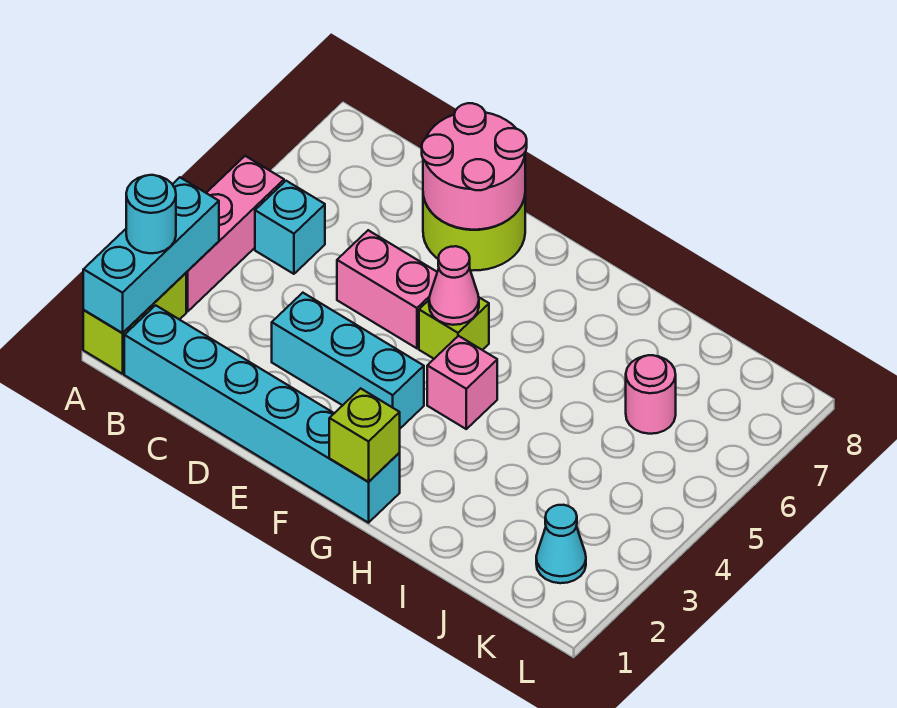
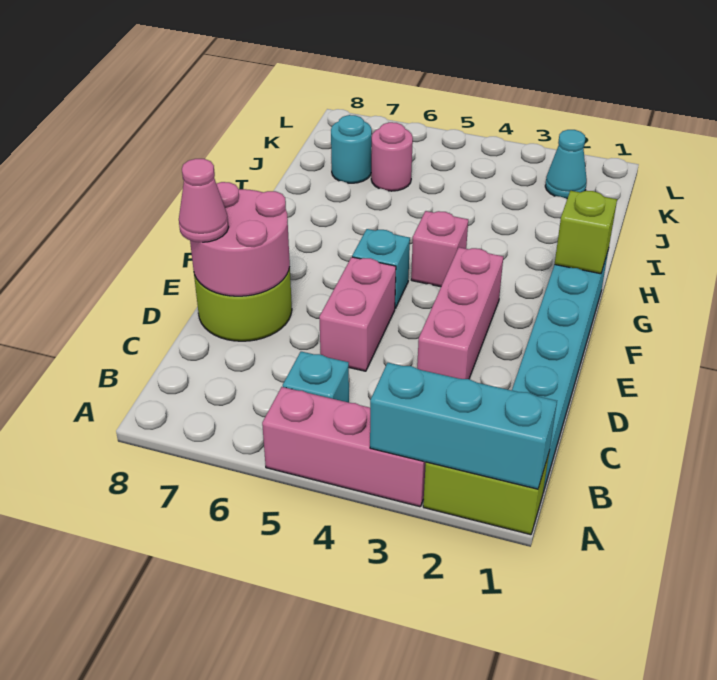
cyan round brick A2 level 3 -> cyan round brick J7 level 1
cyan brick D3:F3 level 1 -> pink brick D3:F3 level 1
lime brick F5 level 1 -> cyan brick F5 level 1
pink cone F5 level 2 -> pink cone D8 level 3

